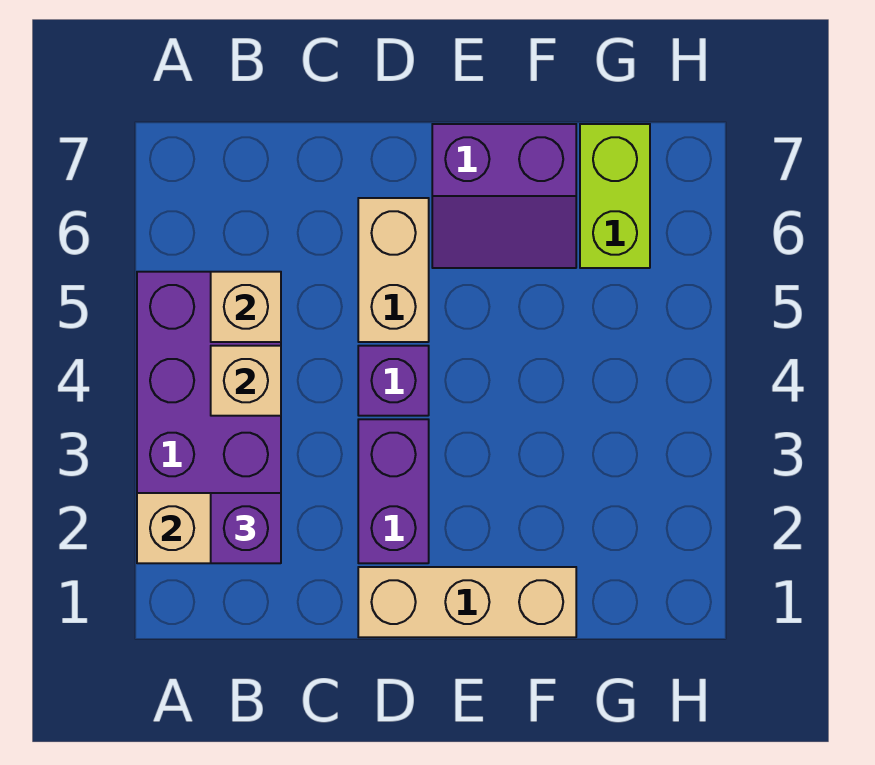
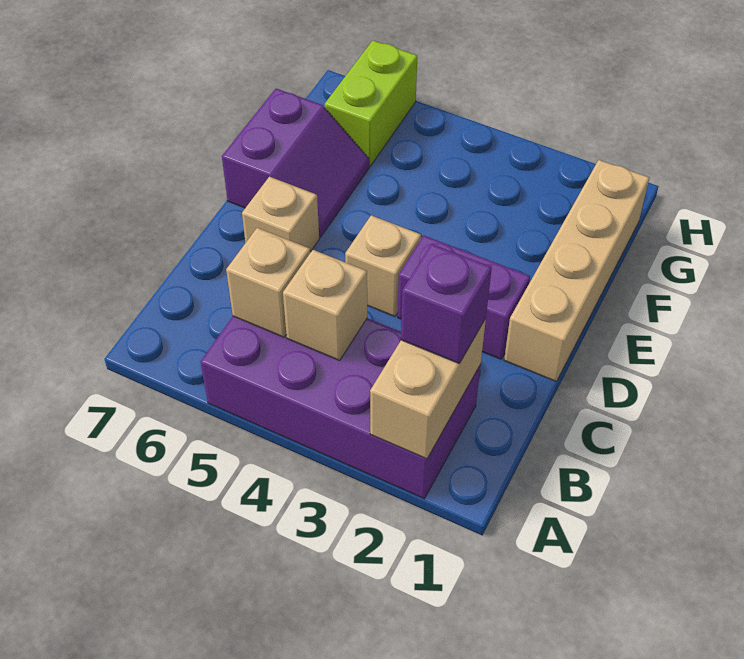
tan brick D1:F1 level 1 -> tan brick D1:G1 level 1
purple brick D4 level 1 -> tan brick D4 level 1
tan brick D5:D6 level 1 -> tan brick D6 level 1
lime brick G6:G7 level 1 -> lime brick G6:H6 level 1

